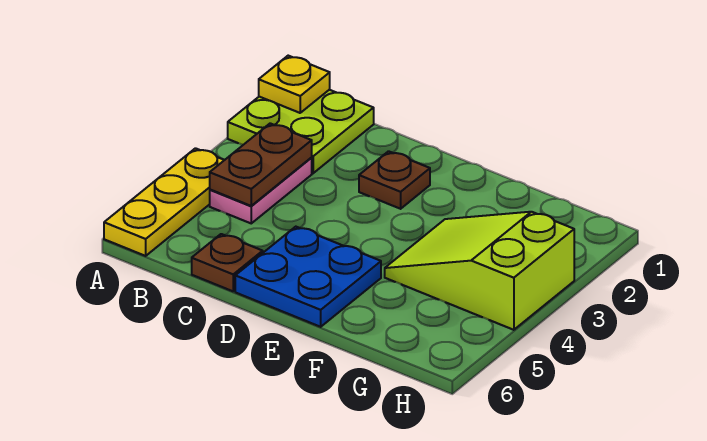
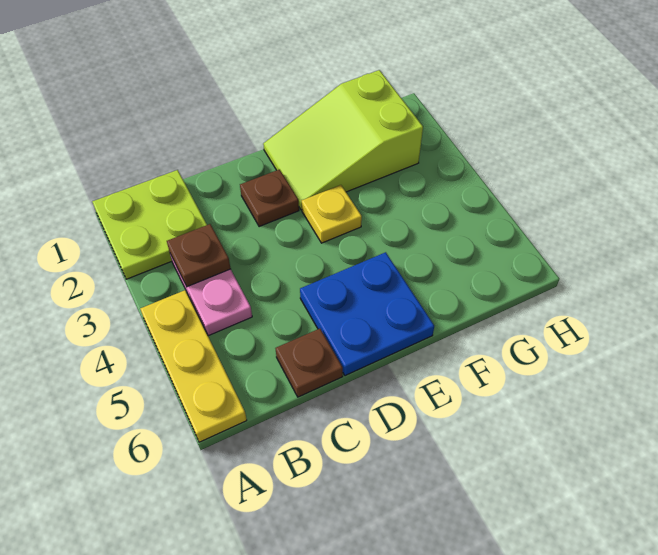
yellow plate A1 level 2 -> yellow plate E3 level 1
brown plate B3:B4 level 2 -> brown plate B3 level 2
lime slope F3:H4 level 1 top H -> lime slope E1:G2 level 1 top G

